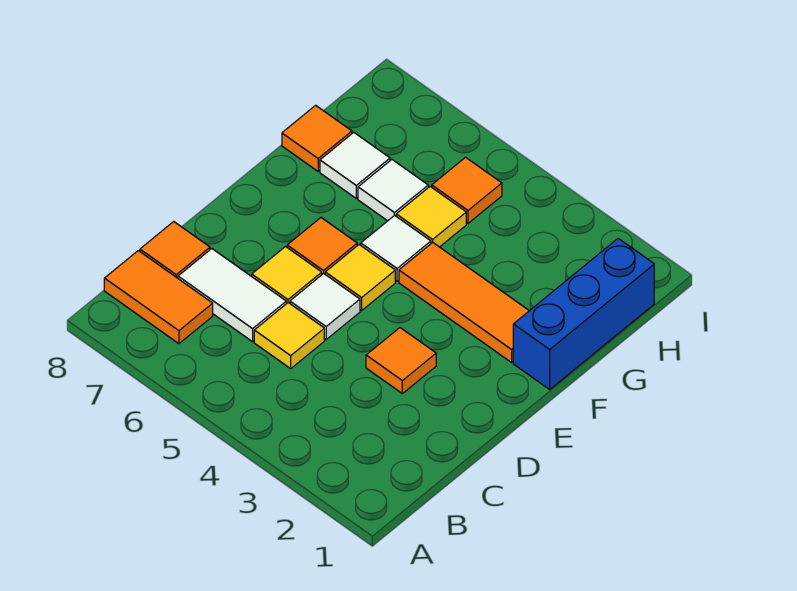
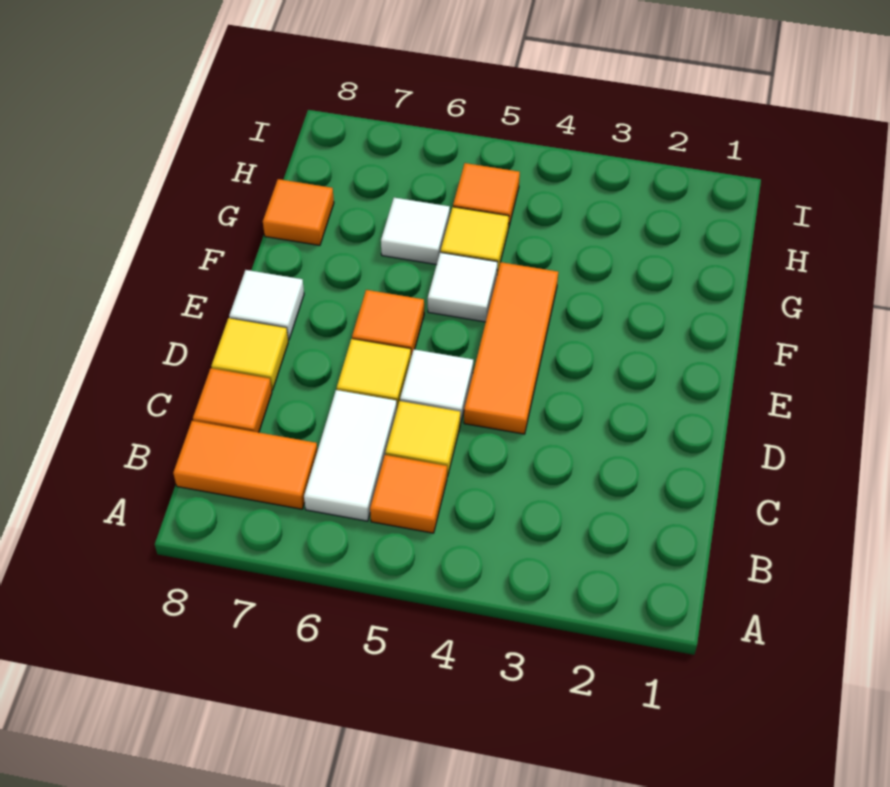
white tile C6:C7 level 1 -> white tile B6:C6 level 1
orange tile D3 level 1 -> orange tile B5 level 1
yellow tile E5 level 1 -> yellow tile D8 level 1
blue brick F1:H1 level 1 -> none
orange tile F2:F4 level 1 -> orange tile D4:F4 level 1
white tile G7 level 1 -> white tile E8 level 1

